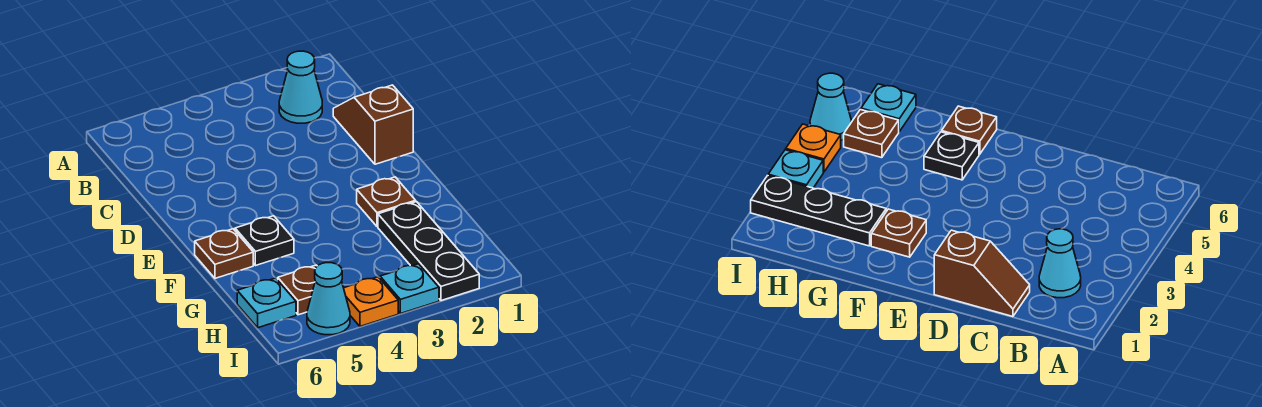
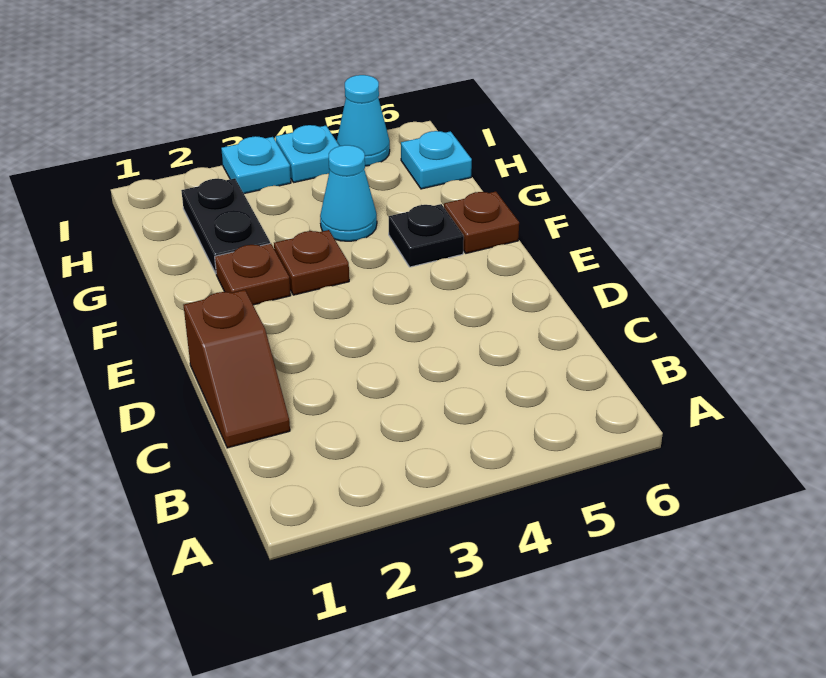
cyan cone B2 level 1 -> cyan cone G4 level 1
black plate G2:I2 level 1 -> black plate G2:H2 level 1
brown plate H5 level 1 -> brown plate F3 level 1
orange plate I4 level 1 -> cyan plate I4 level 1

